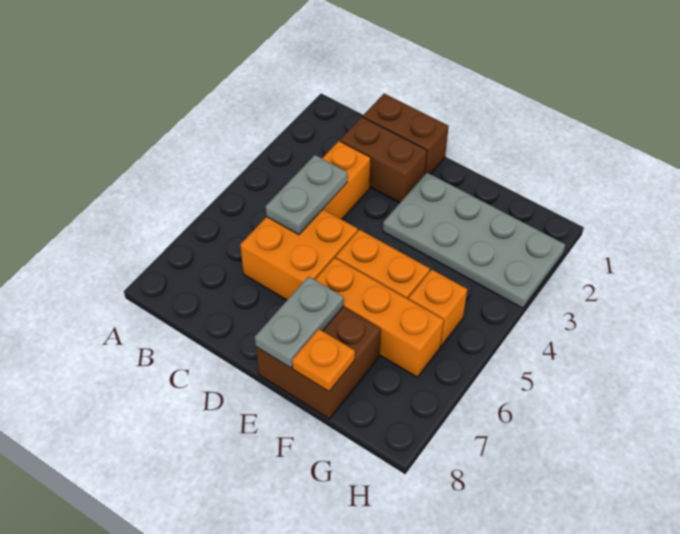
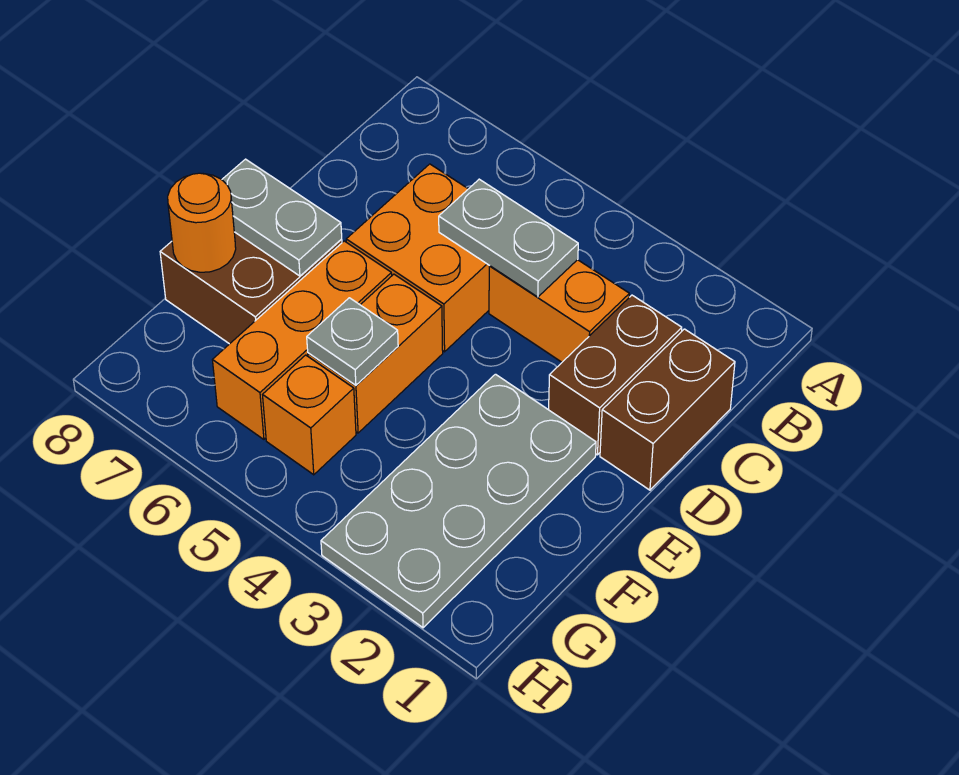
none -> grey plate F5 level 2
orange plate F8 level 2 -> orange round brick F8 level 2

